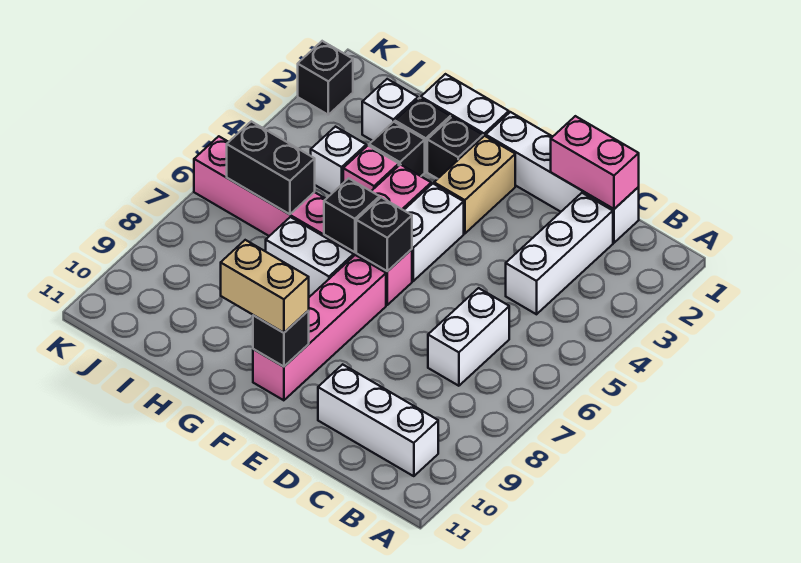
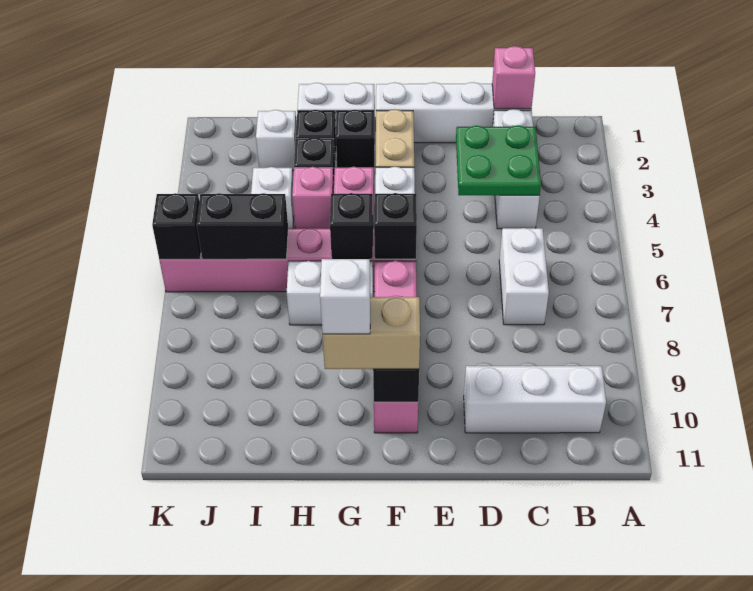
pink brick C1:D1 level 2 -> pink brick C1 level 2
none -> green plate C3:D4 level 2
none -> white brick G10 level 4
black brick K2 level 1 -> black brick K6 level 2

